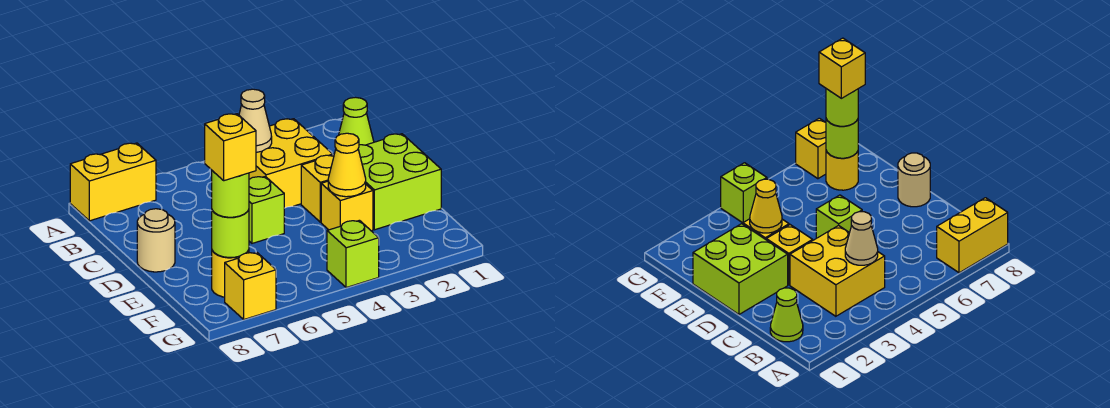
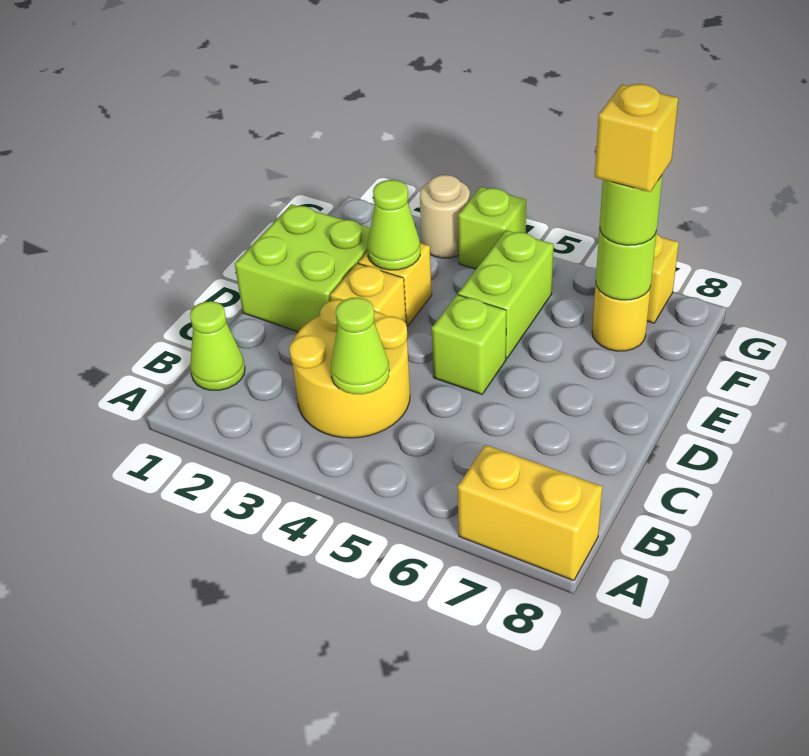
yellow brick B3:C4 level 1 -> yellow round brick B3:C4 level 1
tan cone B4 level 2 -> lime cone B4 level 2
tan round brick D8 level 1 -> tan round brick G3 level 1
yellow cone E3 level 2 -> lime cone E3 level 2
none -> lime brick E5:F5 level 1

